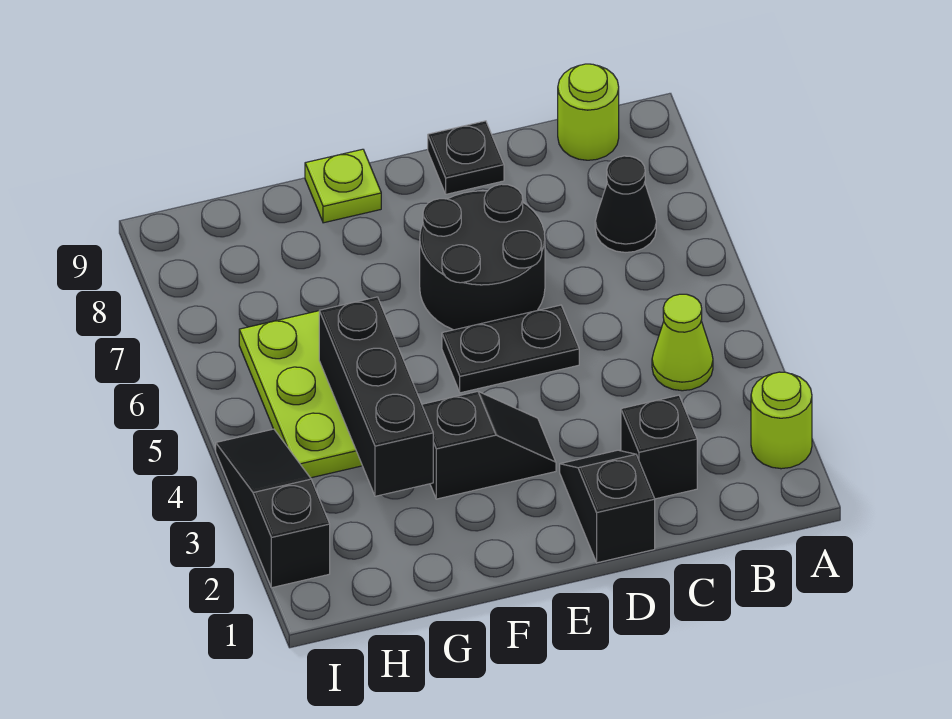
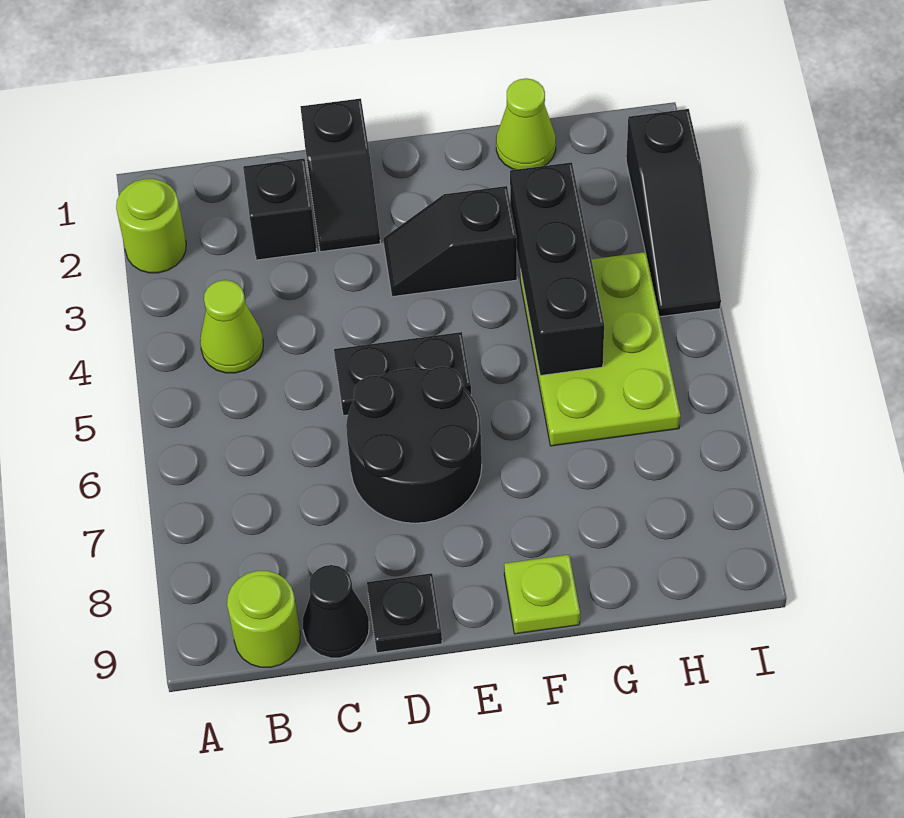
black cone B7 level 1 -> black cone C9 level 1
none -> lime cone G1 level 1

